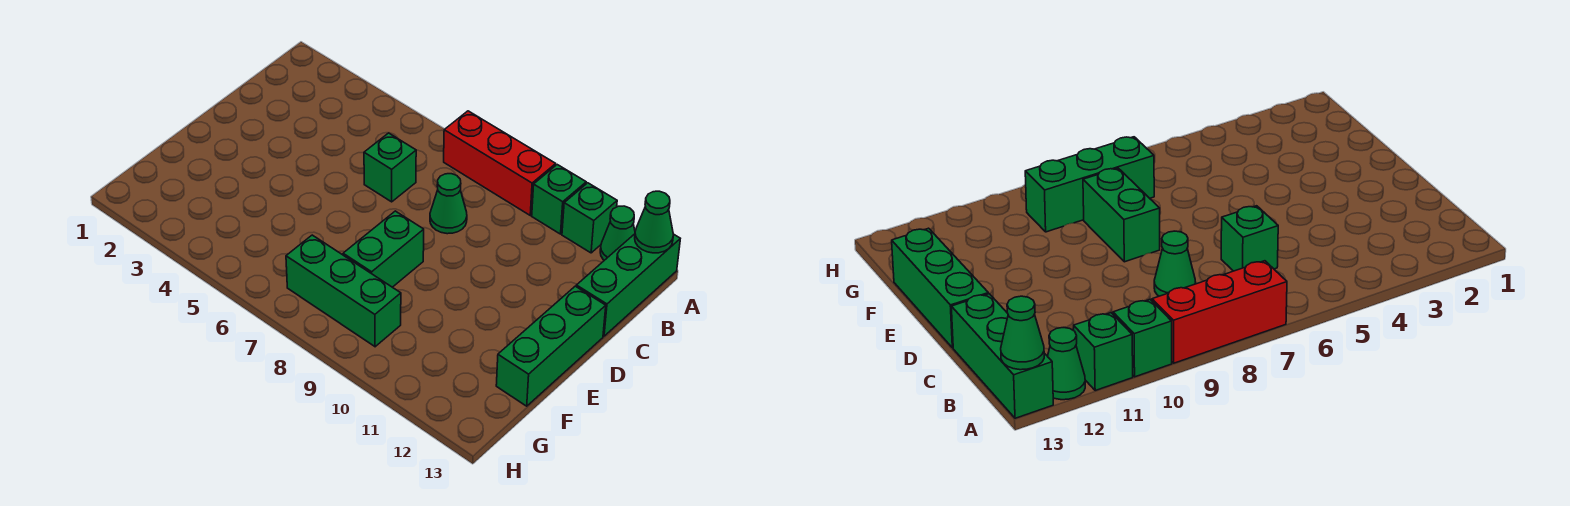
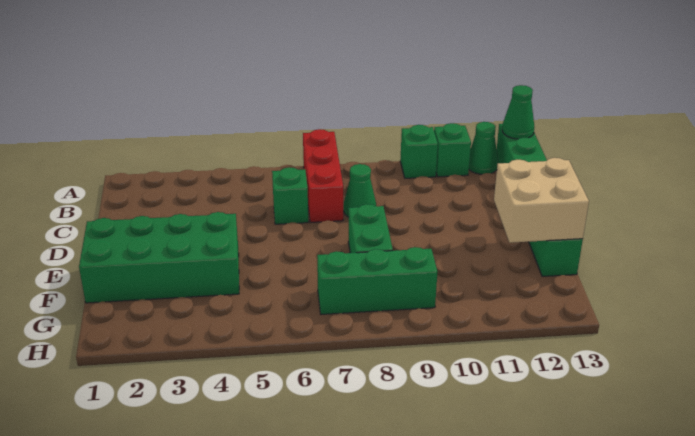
red brick A7:A9 level 1 -> red brick A7:C7 level 1
none -> green brick E1:F4 level 1
none -> tan brick E12:F13 level 2

